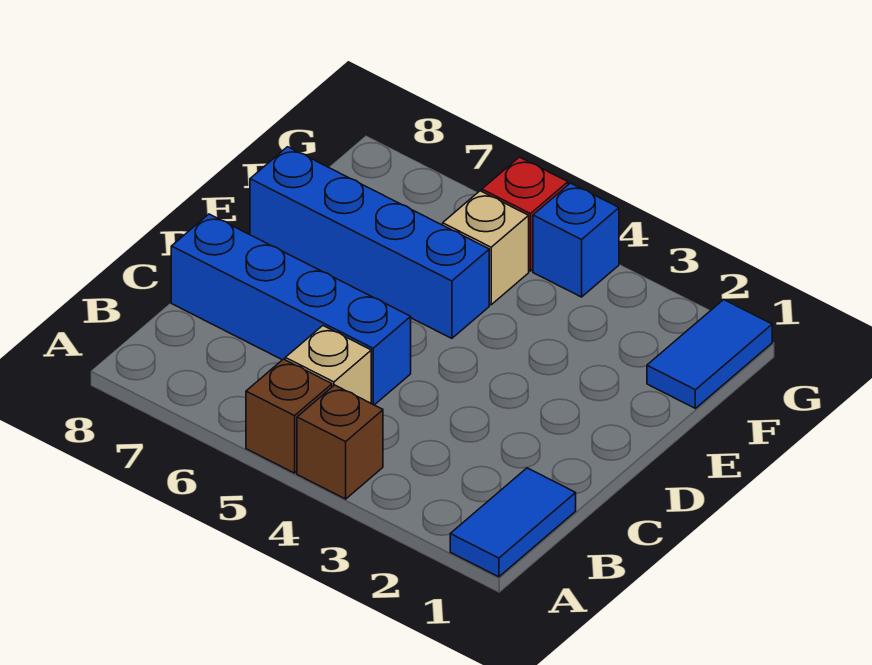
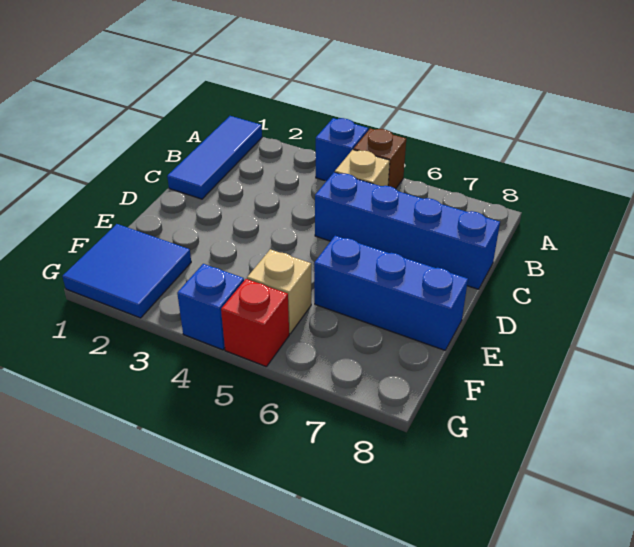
blue tile A1:B1 level 1 -> blue tile A1:C1 level 1
brown brick A4 level 1 -> blue brick A4 level 1
blue brick E5:E8 level 1 -> blue brick E6:E8 level 1
blue tile F1:G1 level 1 -> blue tile F1:G2 level 1

